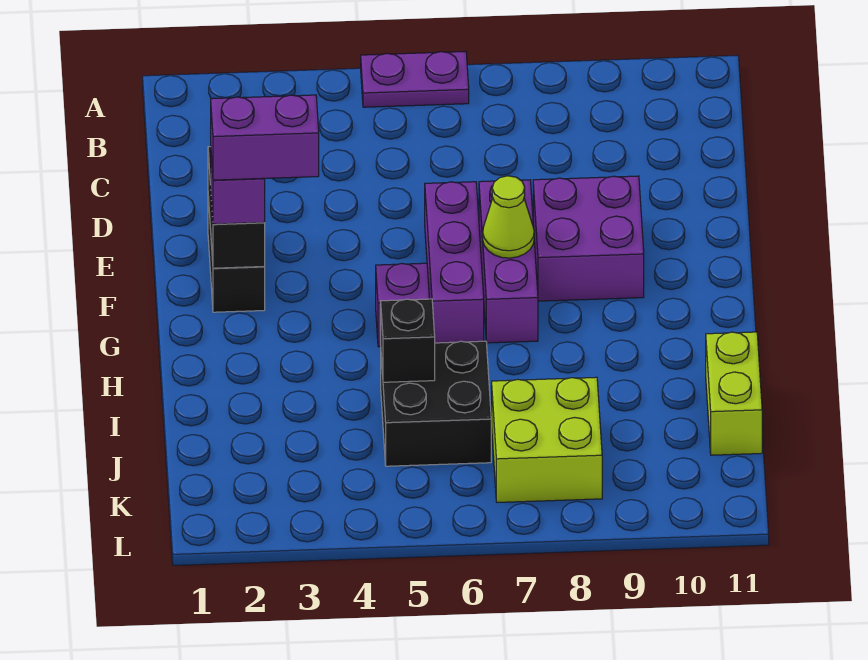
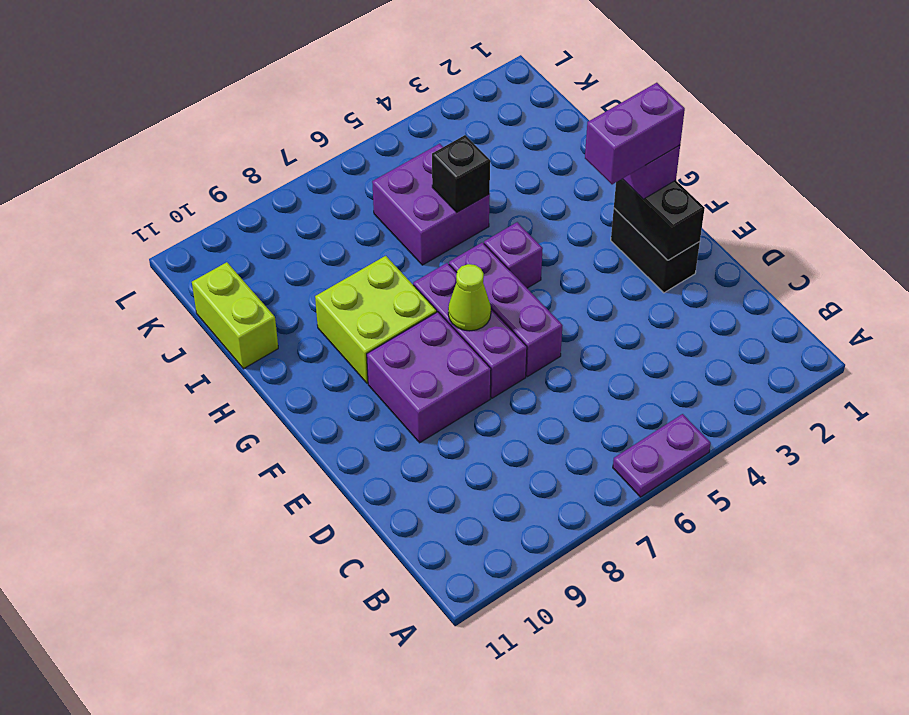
black brick I5:J6 level 1 -> purple brick I5:J6 level 1
lime brick J7:K8 level 1 -> lime brick G8:H9 level 1

